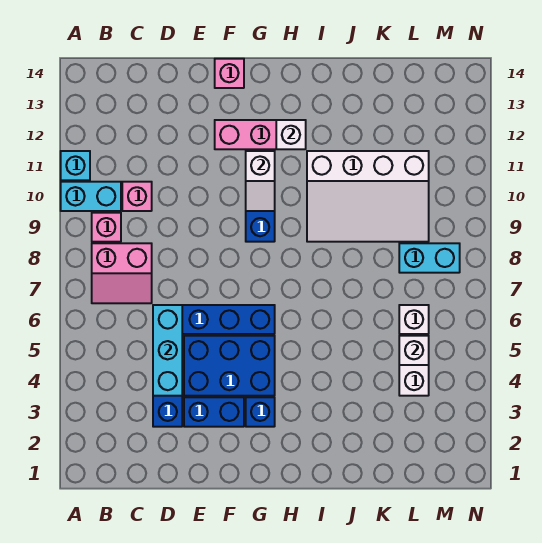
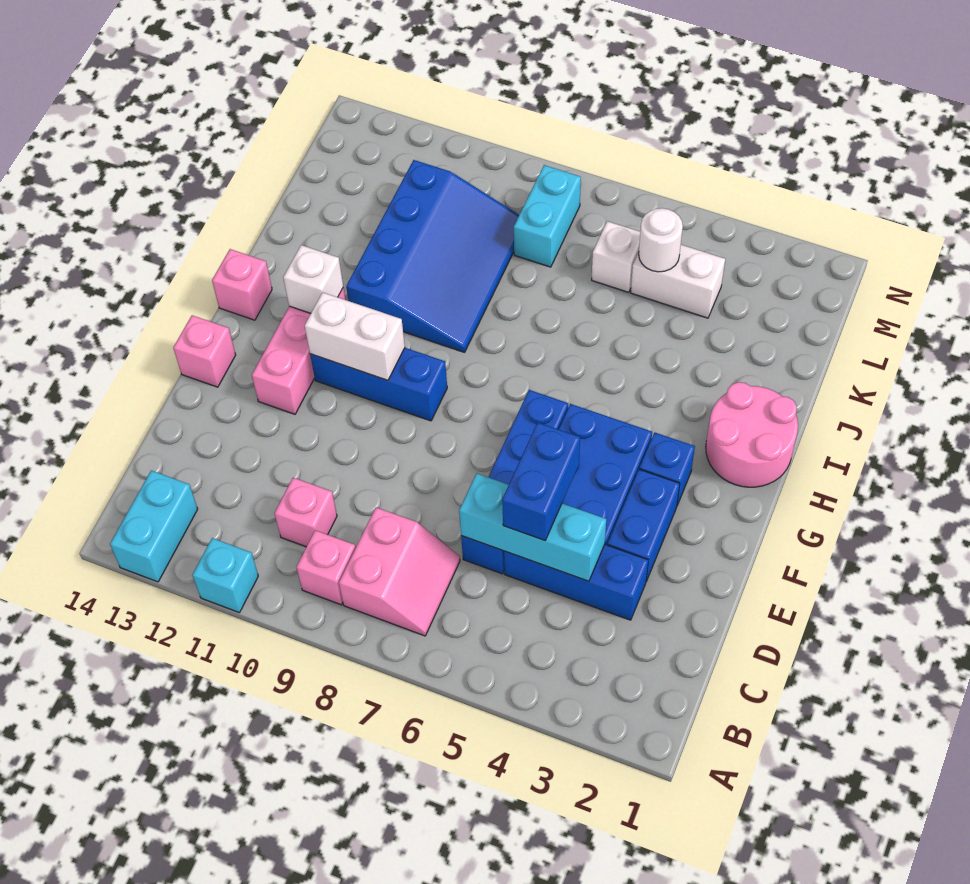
cyan brick A10:B10 level 1 -> cyan brick A13:B13 level 1
none -> blue brick D5:E5 level 3
white slope G10:G11 level 2 top 11 -> white brick G10:G11 level 2
none -> pink round brick H1:I2 level 1
none -> pink brick H14 level 1
white slope I9:L11 level 1 top 11 -> blue slope I9:L11 level 1 top 11
white brick L5 level 2 -> white round brick L5 level 2

